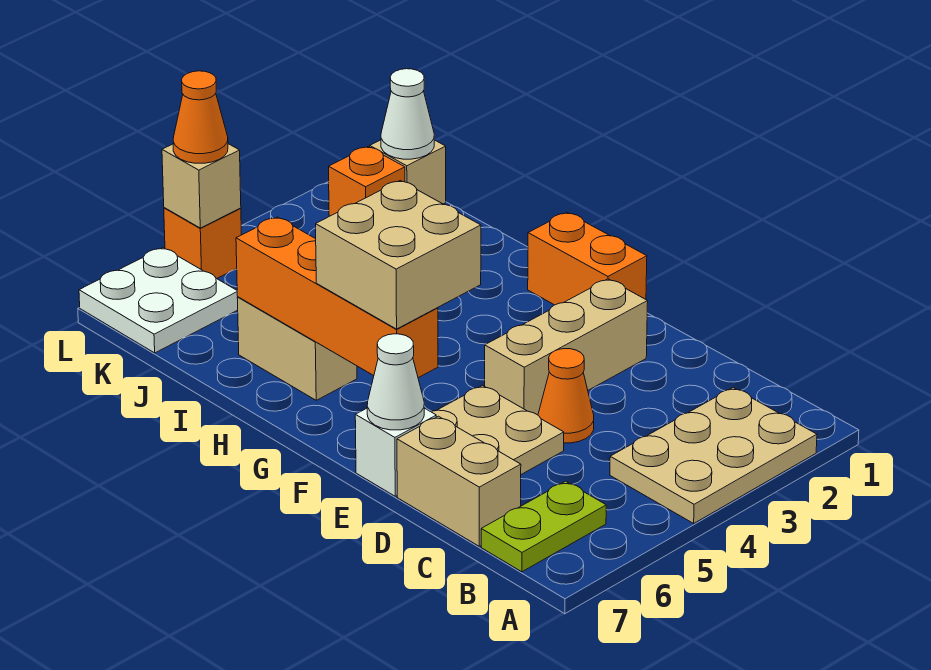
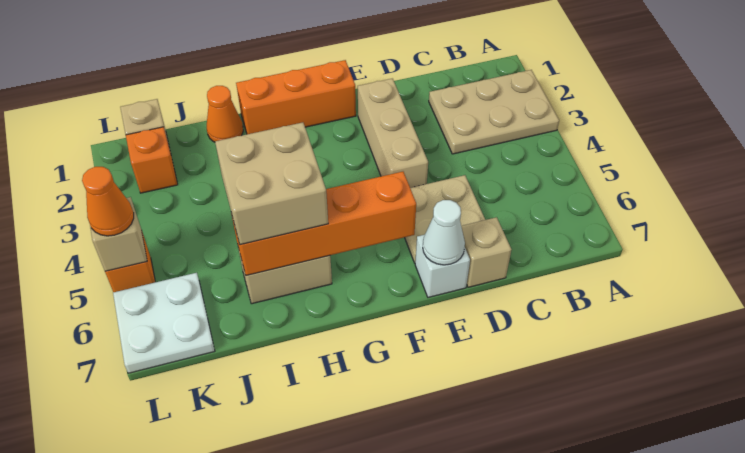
tan plate A2:B4 level 1 -> tan plate A2:C3 level 1
lime plate B6:B7 level 1 -> none
tan brick C7:D7 level 1 -> tan brick D7 level 1
orange cone D4 level 1 -> orange cone I1 level 1
orange brick F1:G1 level 1 -> orange brick F1:H1 level 1
tan brick F5:G6 level 3 -> tan brick H5:I6 level 3
white cone K1 level 2 -> none

